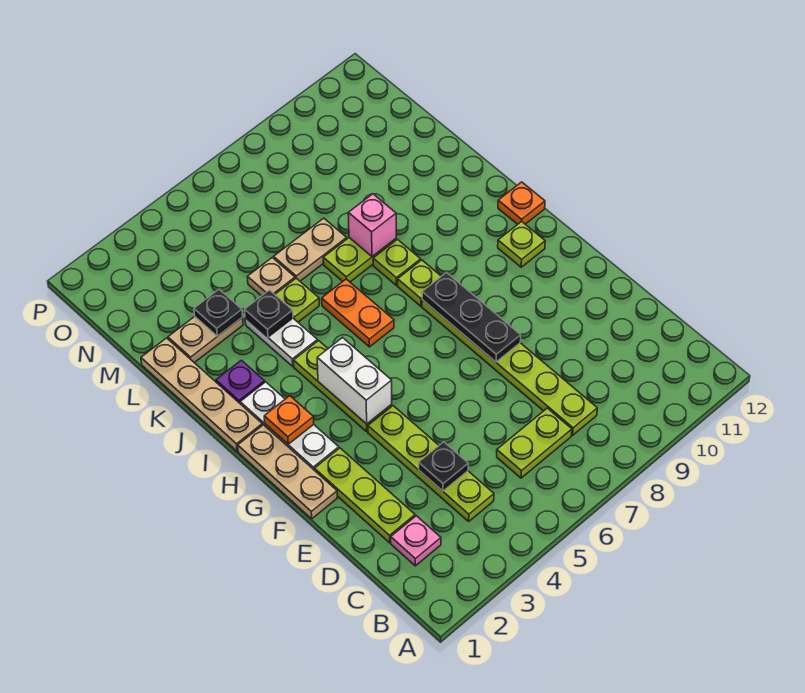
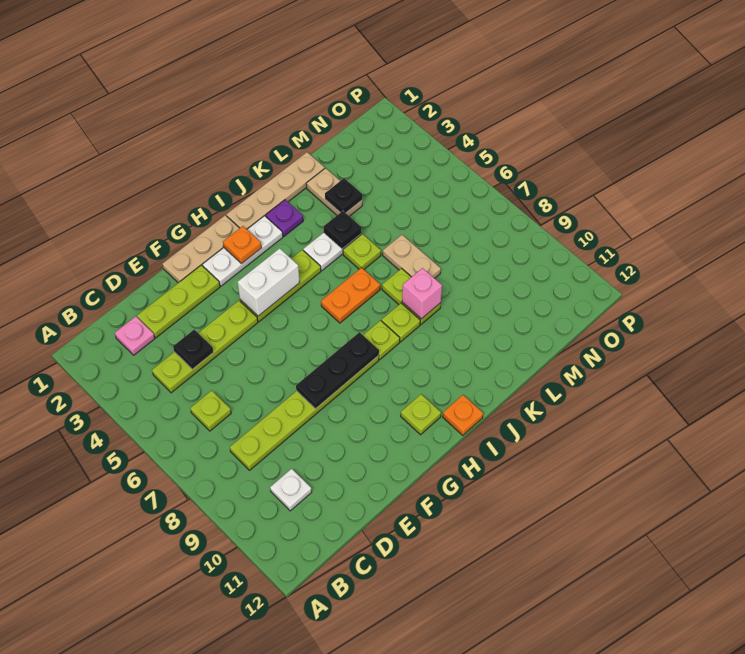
lime plate C6:C7 level 1 -> lime plate C6 level 1
none -> white plate C10 level 1
tan plate L5 level 1 -> none

